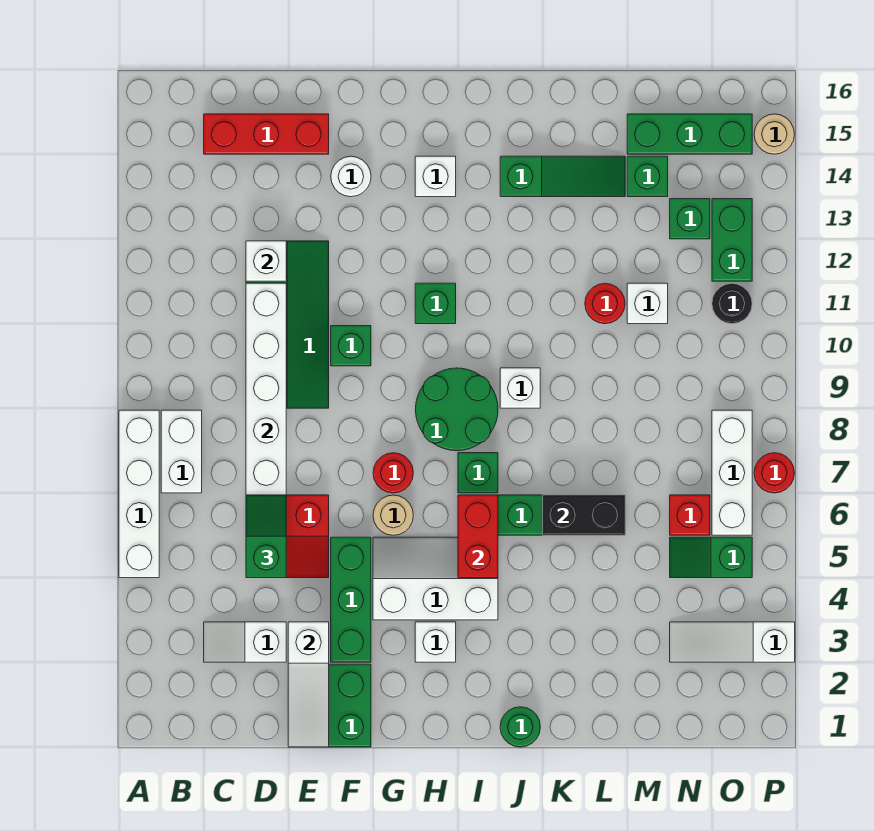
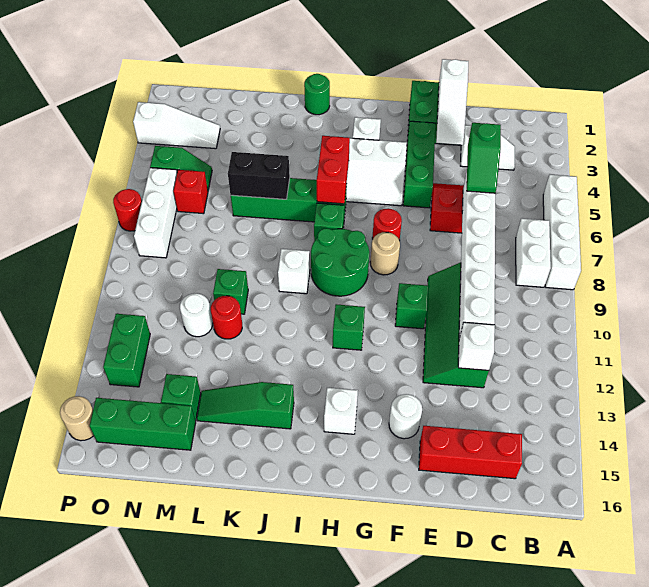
white slope E1:E3 level 2 top 3 -> white slope E1:E3 level 2 top 1
tan round brick G6 level 1 -> tan round brick G8 level 1
white brick M11 level 1 -> white round brick M11 level 1
green brick N13 level 1 -> green brick L10 level 1
black round brick O11 level 1 -> none

